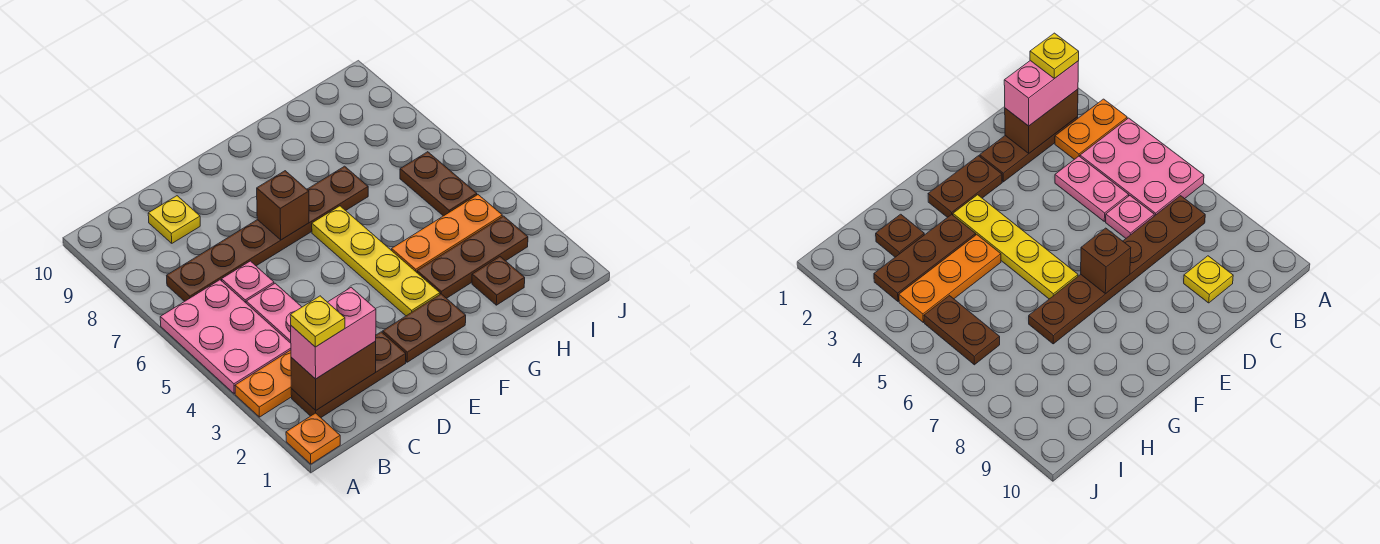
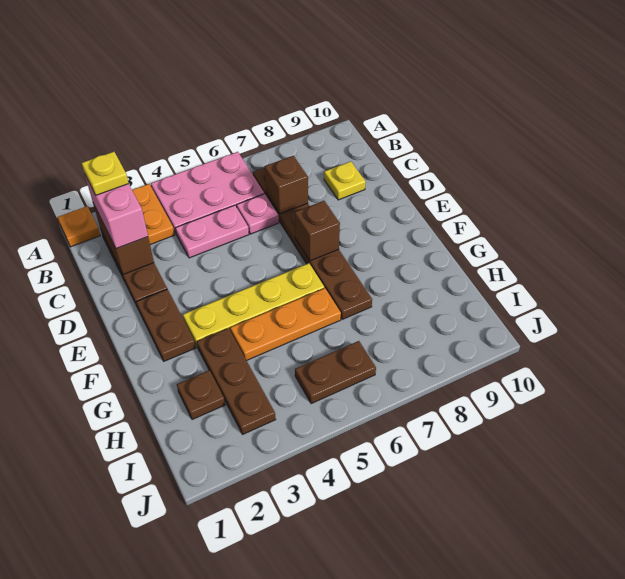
none -> brown brick C7 level 2
orange plate G4:I4 level 1 -> orange plate G4:G6 level 1

